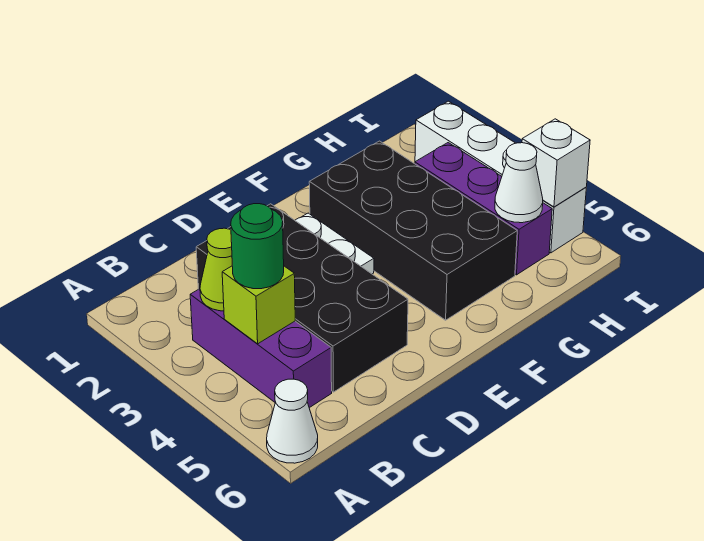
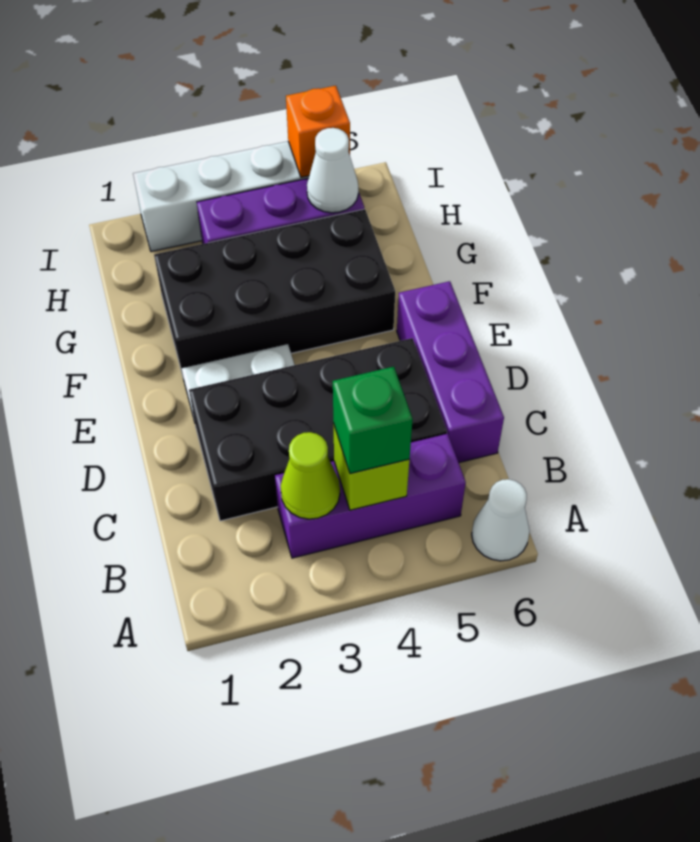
green round brick B4 level 3 -> green brick B4 level 3
none -> purple brick C6:E6 level 1
white brick I5 level 2 -> orange brick I5 level 2

